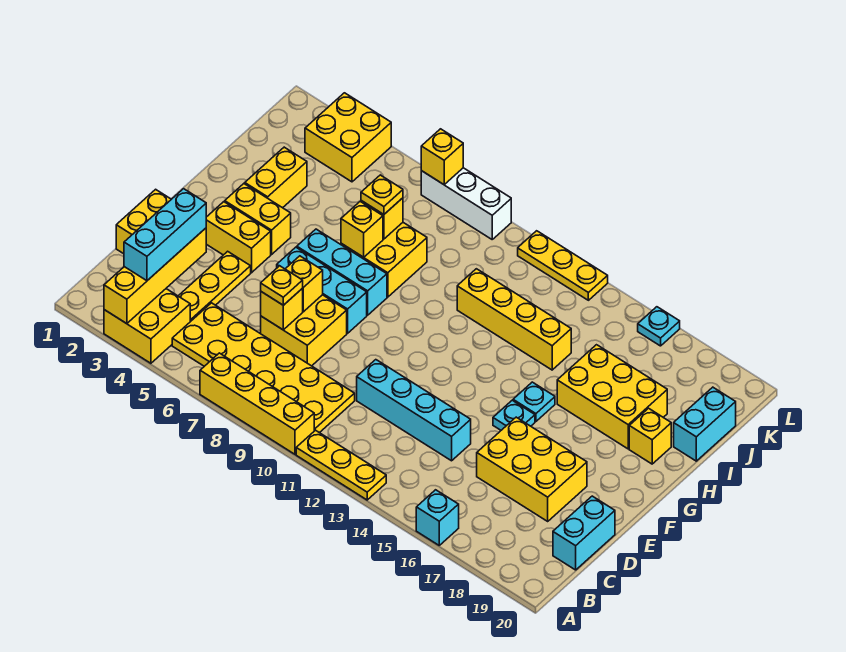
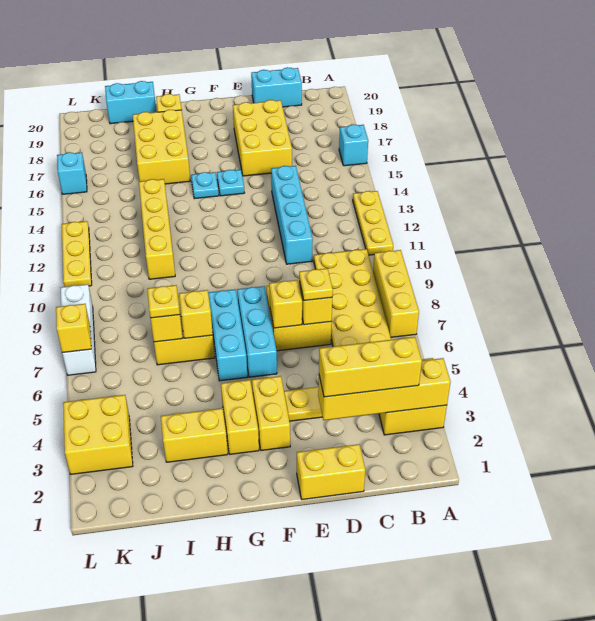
yellow brick A7:A10 level 1 -> yellow brick A7:A9 level 1
cyan brick B3:D3 level 3 -> yellow brick B3:D3 level 3
cyan plate L16 level 1 -> cyan brick L16 level 1

